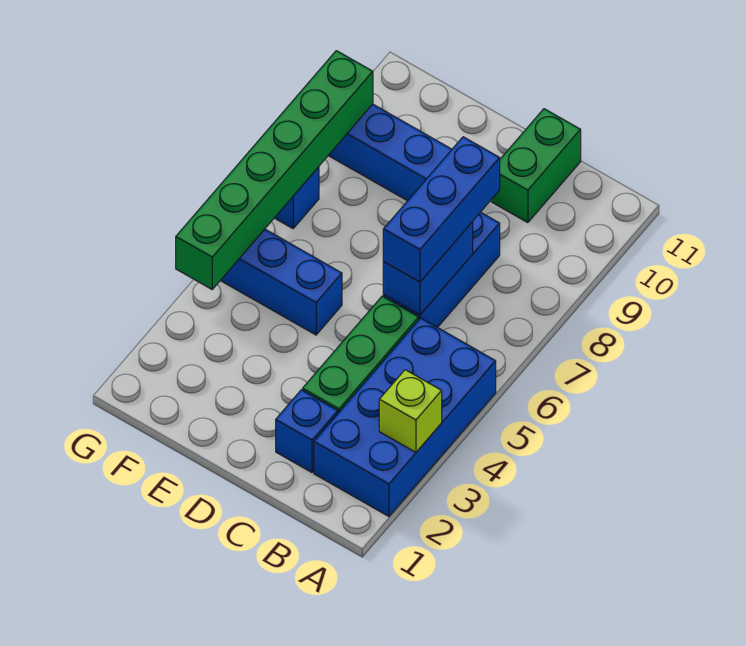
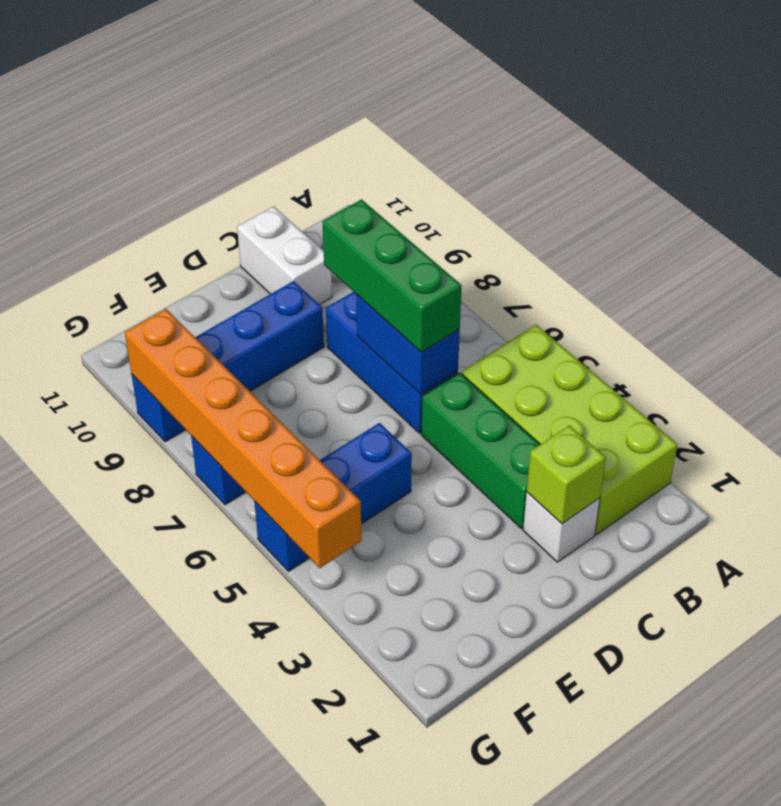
blue brick A2:B5 level 1 -> lime brick A2:B5 level 1
lime brick A3 level 2 -> lime brick C2 level 2
blue brick C2 level 1 -> white brick C2 level 1
blue brick C6:C8 level 3 -> green brick C6:C8 level 3
green brick C10:C11 level 1 -> white brick C10:C11 level 1
green brick G4:G9 level 2 -> orange brick G4:G9 level 2

